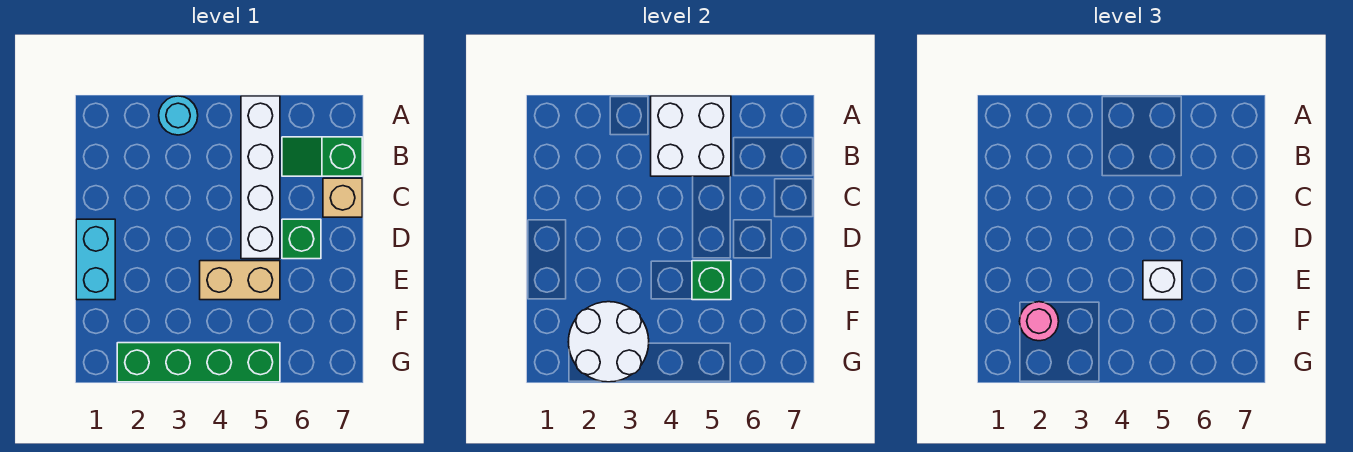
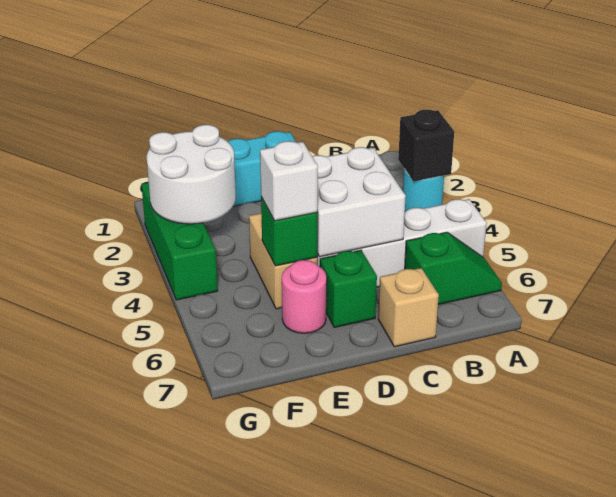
none -> black brick A3 level 2
white brick A4:B5 level 2 -> white brick C4:D5 level 2
green slope B6:B7 level 1 top 7 -> green slope A6:B6 level 1 top B
pink round brick F2 level 3 -> pink round brick E6 level 1
green brick G2:G5 level 1 -> green brick G2:G4 level 1

